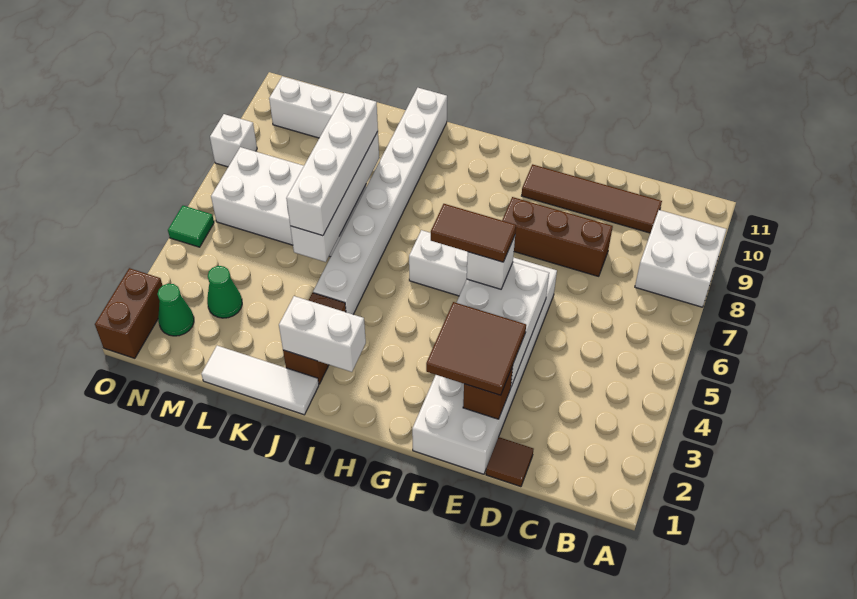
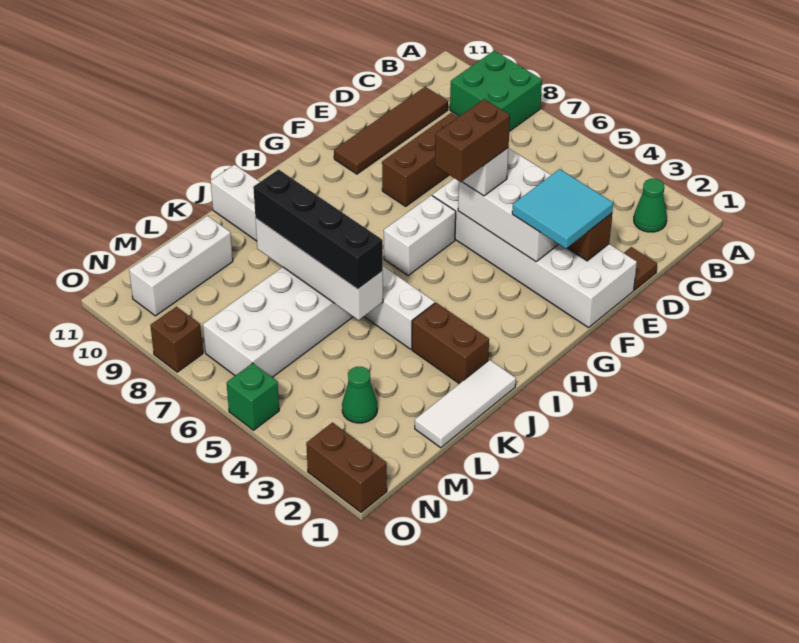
white brick A8:B9 level 1 -> green brick A8:B9 level 1
brown tile E2:F3 level 3 -> cyan tile E2:F3 level 3
brown tile F5:G5 level 4 -> brown brick F5:G5 level 4
white brick I2:J2 level 2 -> none
white brick K5:K8 level 3 -> black brick K5:K8 level 3
green cone N2 level 1 -> green cone B2 level 1
green tile O5 level 1 -> green brick O5 level 1
white brick O8 level 1 -> brown brick O8 level 1

